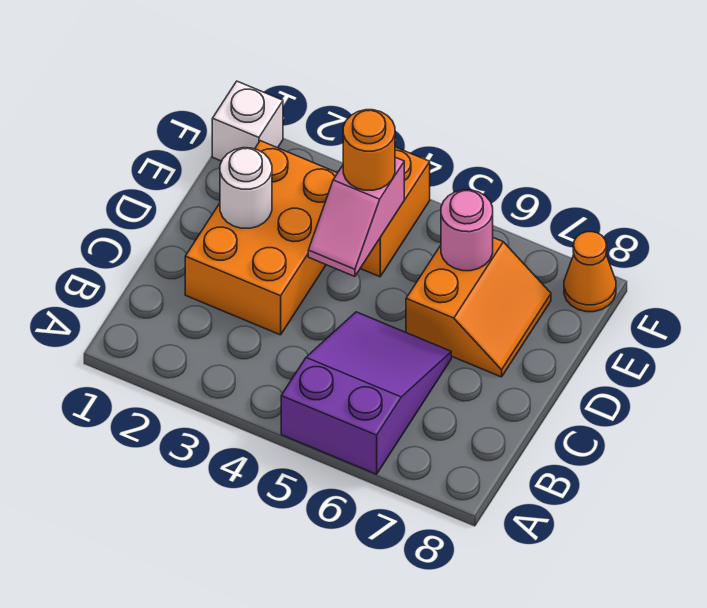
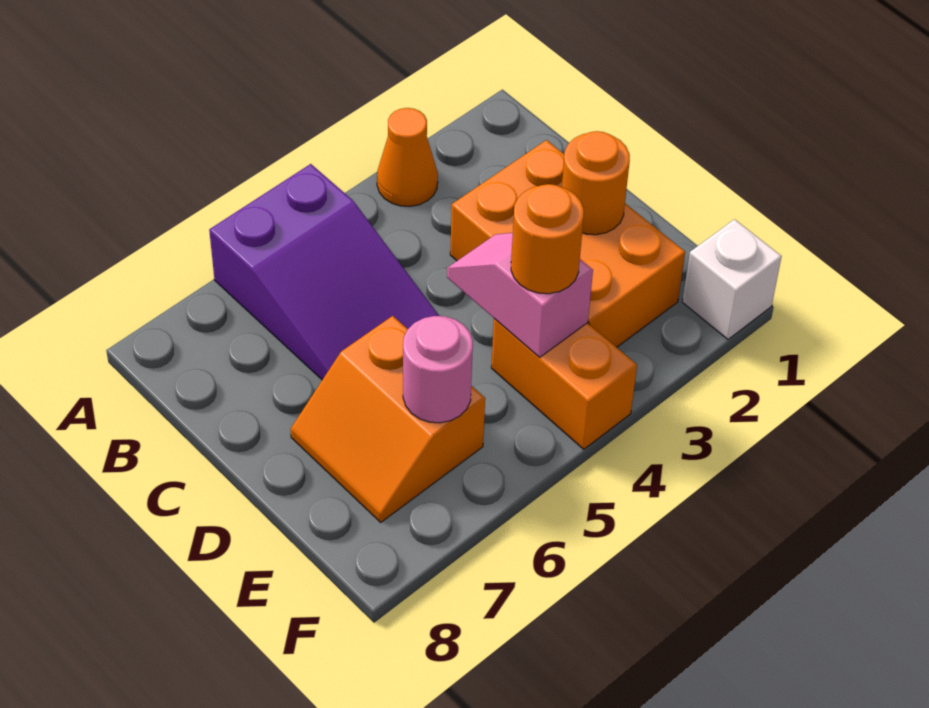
white round brick D2 level 2 -> orange round brick D2 level 2
orange cone F8 level 1 -> orange cone A3 level 1

